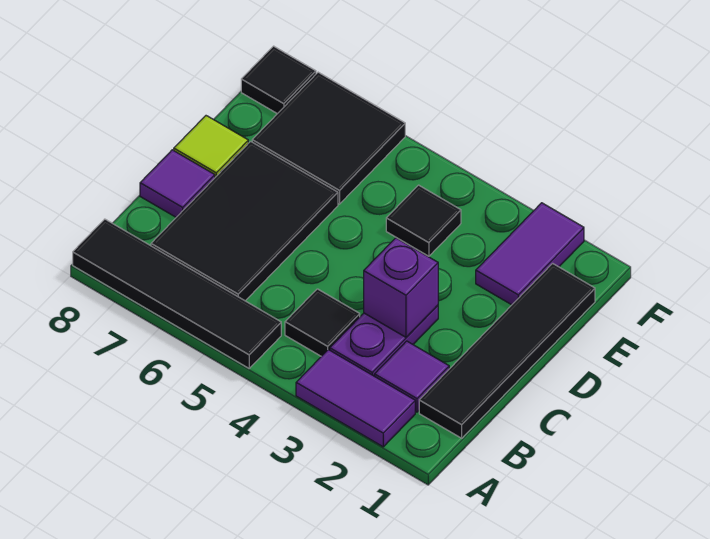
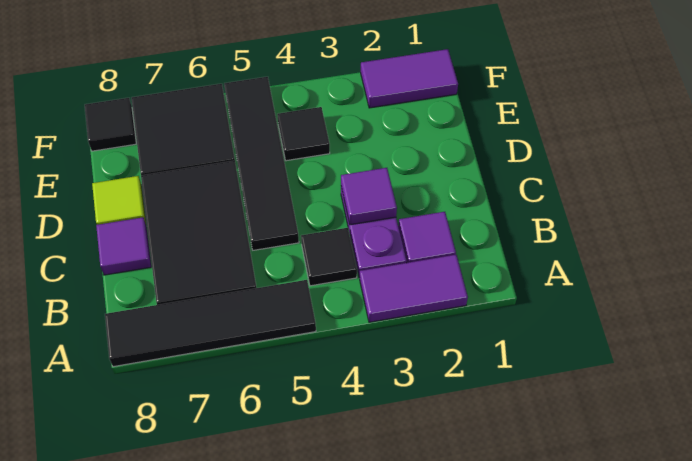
black tile B1:E1 level 1 -> black tile C5:F5 level 1
purple brick C3 level 2 -> purple tile C3 level 2
purple tile E2:F2 level 1 -> purple tile F1:F2 level 1

